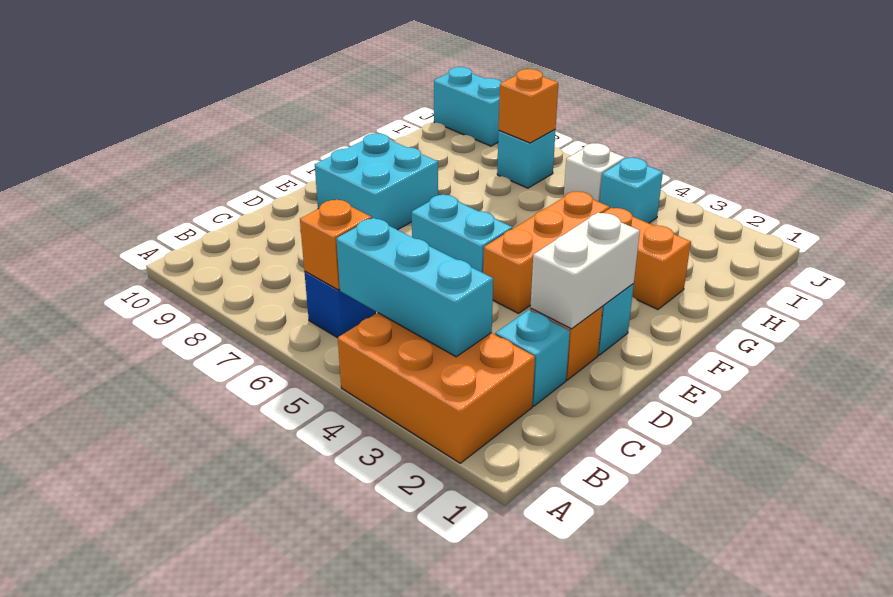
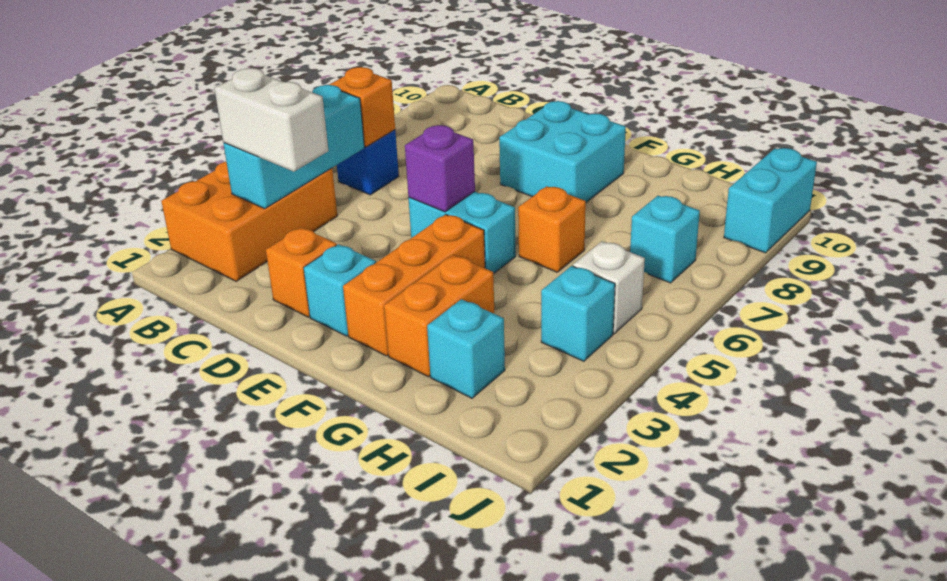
cyan brick C2 level 1 -> cyan brick H2 level 1
white brick D2:E2 level 2 -> white brick B3:C3 level 3
orange brick E4:G4 level 1 -> orange brick F2:F4 level 1
cyan brick E5:E6 level 1 -> cyan brick E5:F5 level 1
none -> purple brick E5 level 2
orange brick I7 level 2 -> orange brick G6 level 1

